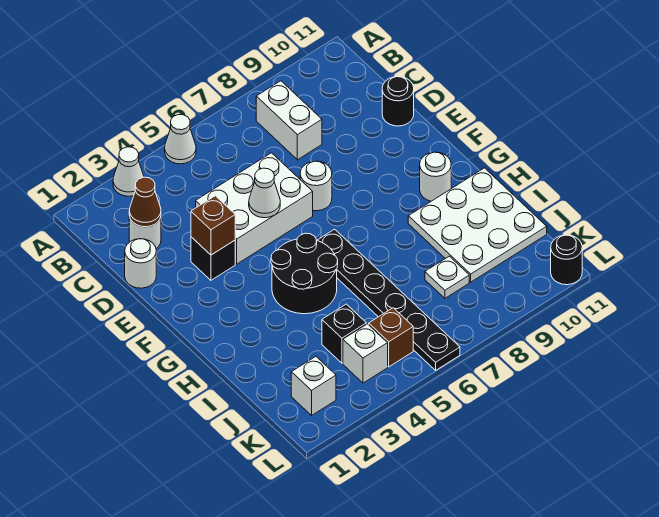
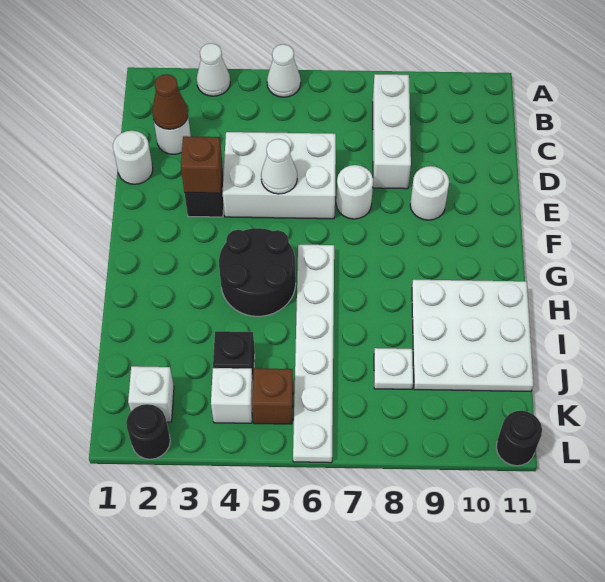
white brick B8:C8 level 1 -> white brick B8:D8 level 1
black round brick D11 level 1 -> black round brick L2 level 1
black plate G6:L6 level 1 -> white plate G6:L6 level 1
white round brick G10 level 1 -> white round brick E9 level 1

